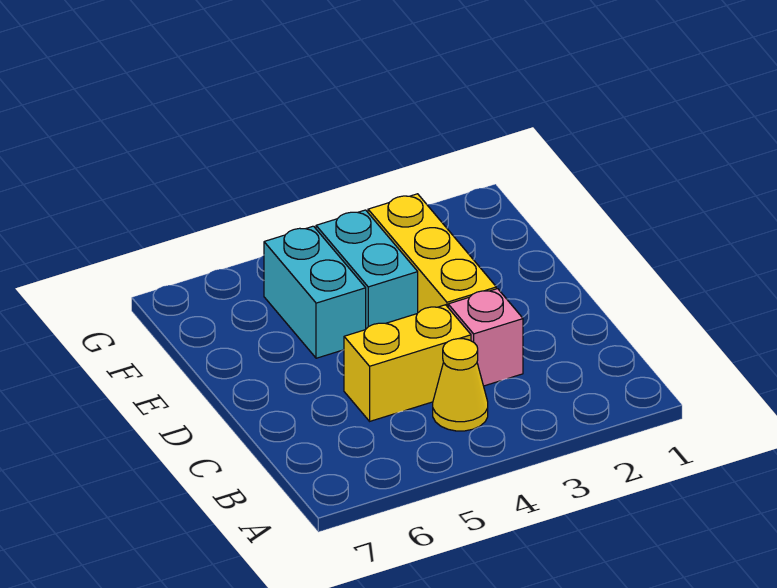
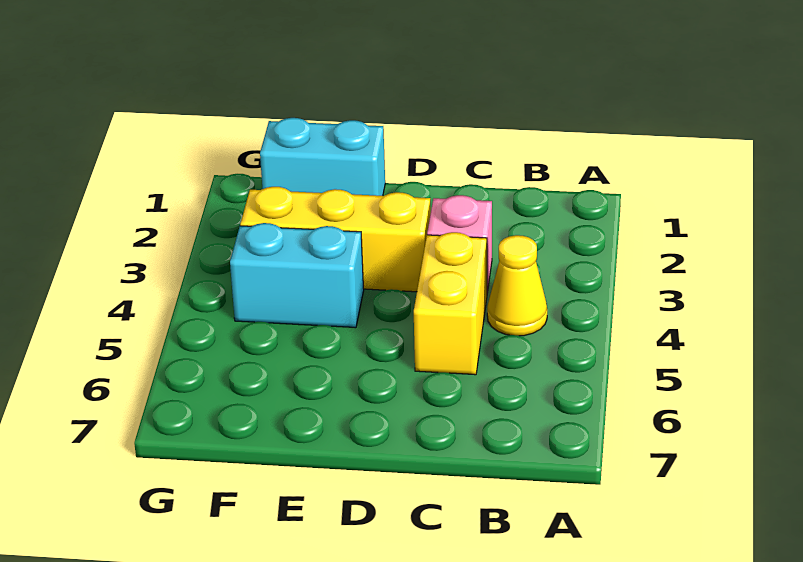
cyan brick E5:F5 level 1 -> cyan brick E1:F1 level 1

